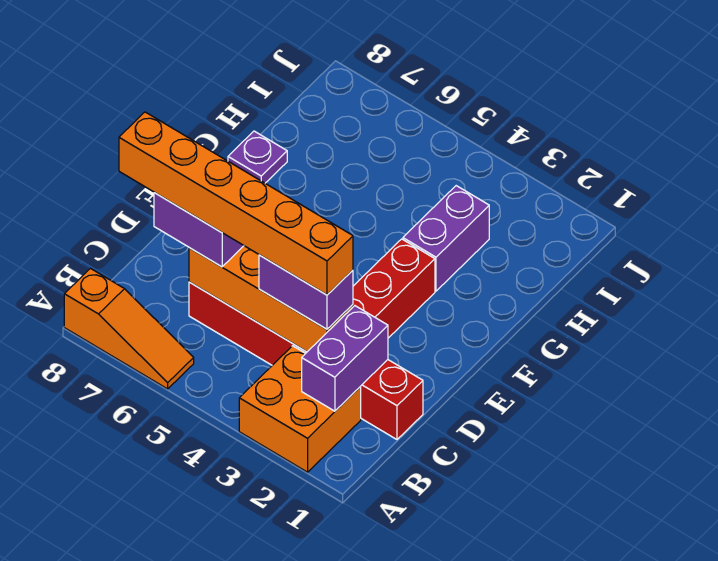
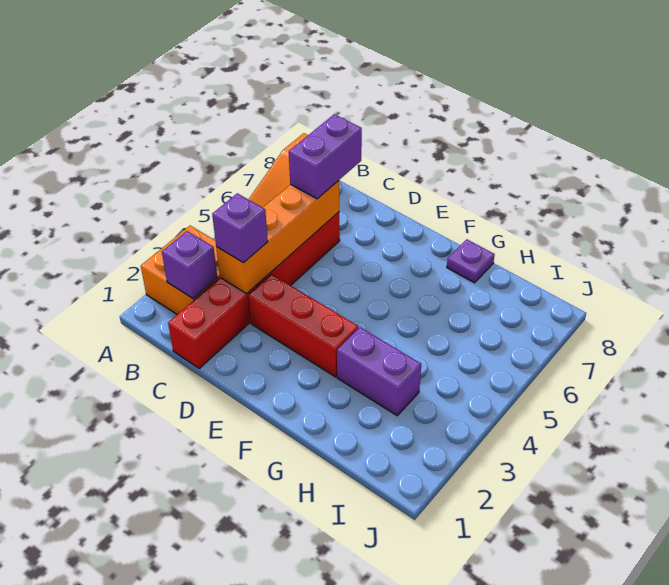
purple brick B2:C2 level 2 -> purple brick B2 level 2
purple brick C3:C4 level 3 -> purple brick C3 level 3
orange brick C3:C8 level 4 -> none

